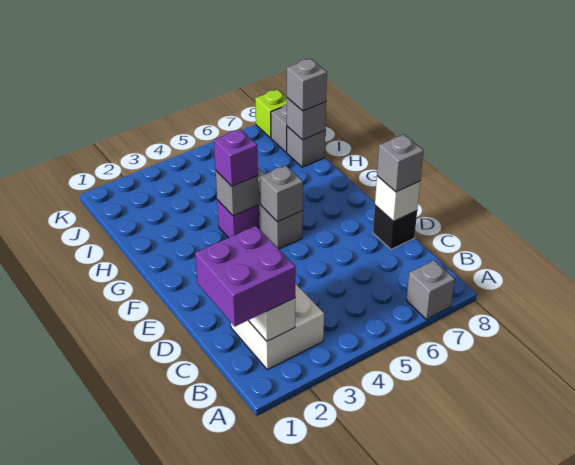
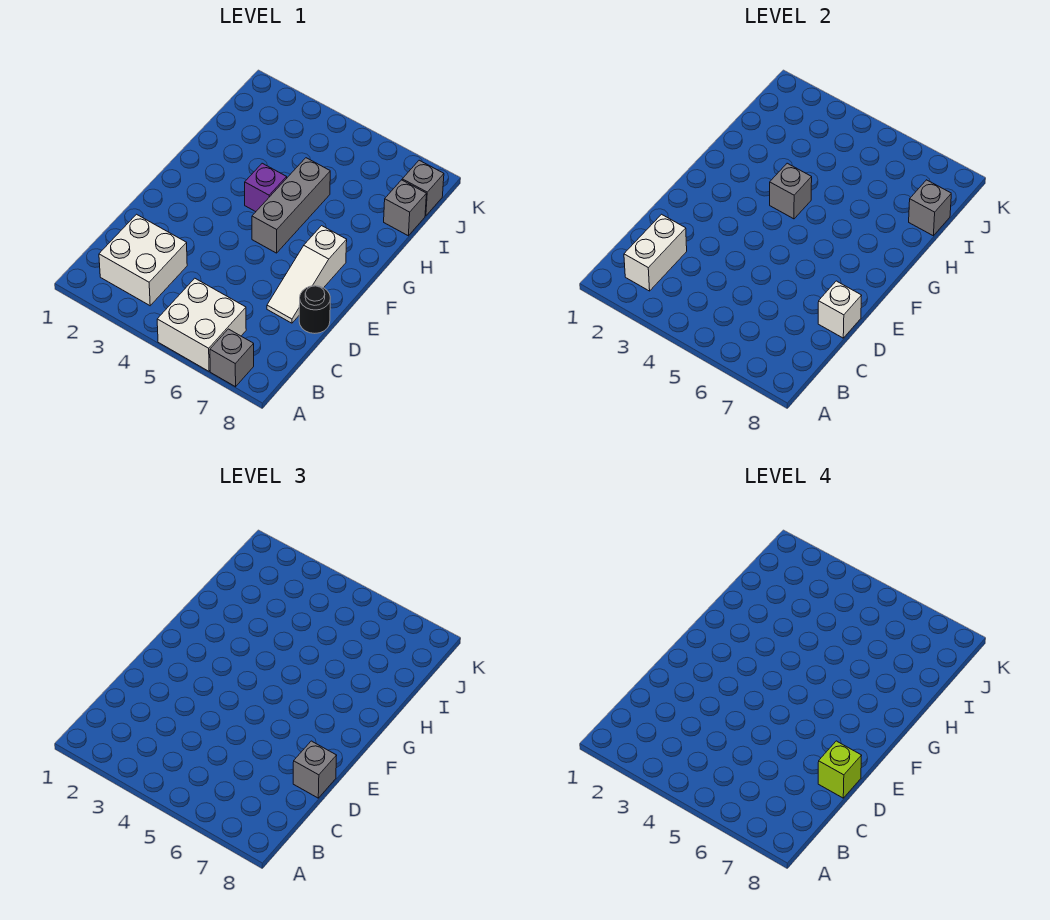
none -> white brick A5:B6 level 1
purple brick B1:C2 level 3 -> none
none -> white slope D7:F7 level 1 top F
black brick D8 level 1 -> black round brick D8 level 1
grey brick F5 level 2 -> none
purple brick G4 level 3 -> none
grey brick I8 level 3 -> none
lime brick K8 level 1 -> lime brick D8 level 4

